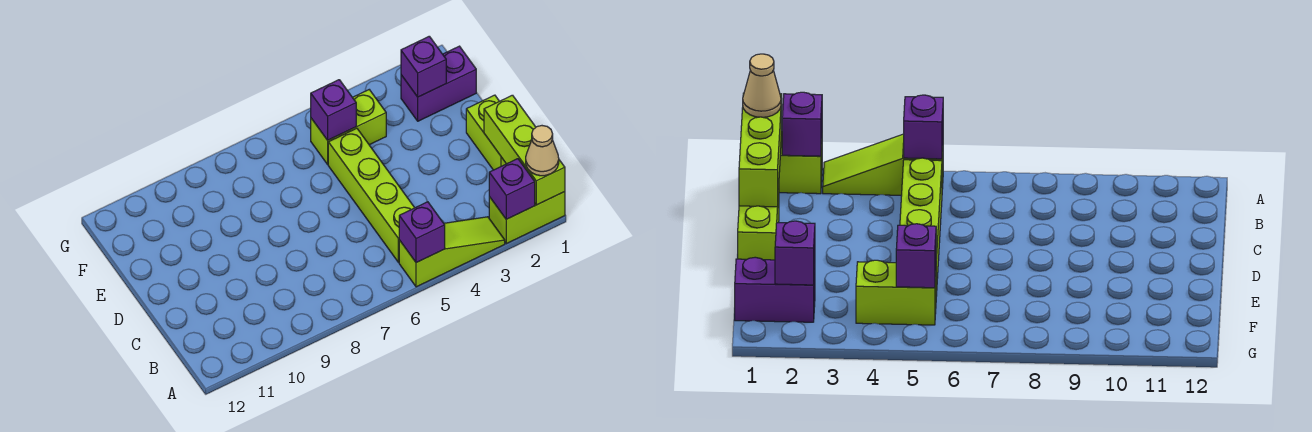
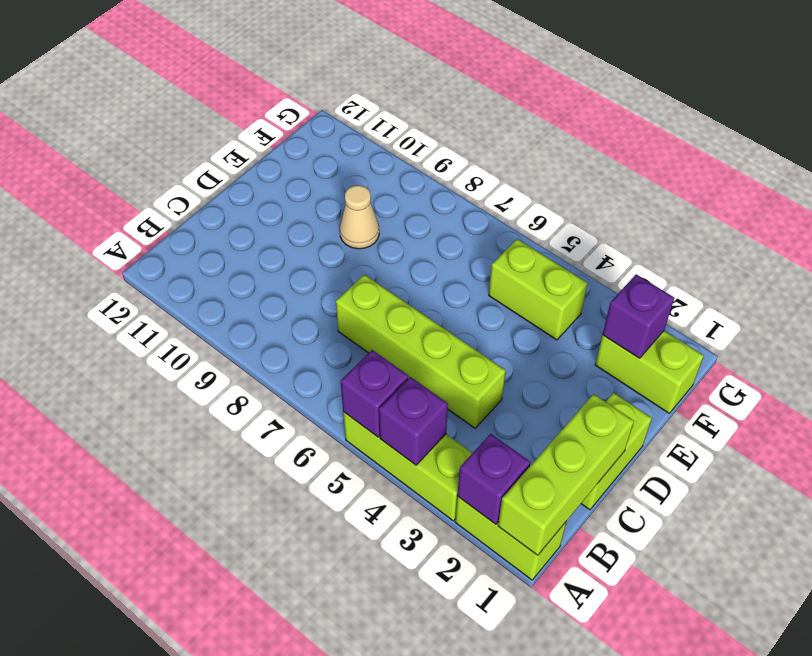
tan cone A1 level 3 -> tan cone E9 level 1
lime slope A3:A5 level 1 top 5 -> lime brick A3:A5 level 1
lime brick B5:E5 level 1 -> lime brick C4:C7 level 1
purple brick F1:F2 level 1 -> lime brick F1:F2 level 1
purple brick F5 level 2 -> purple brick A4 level 2

